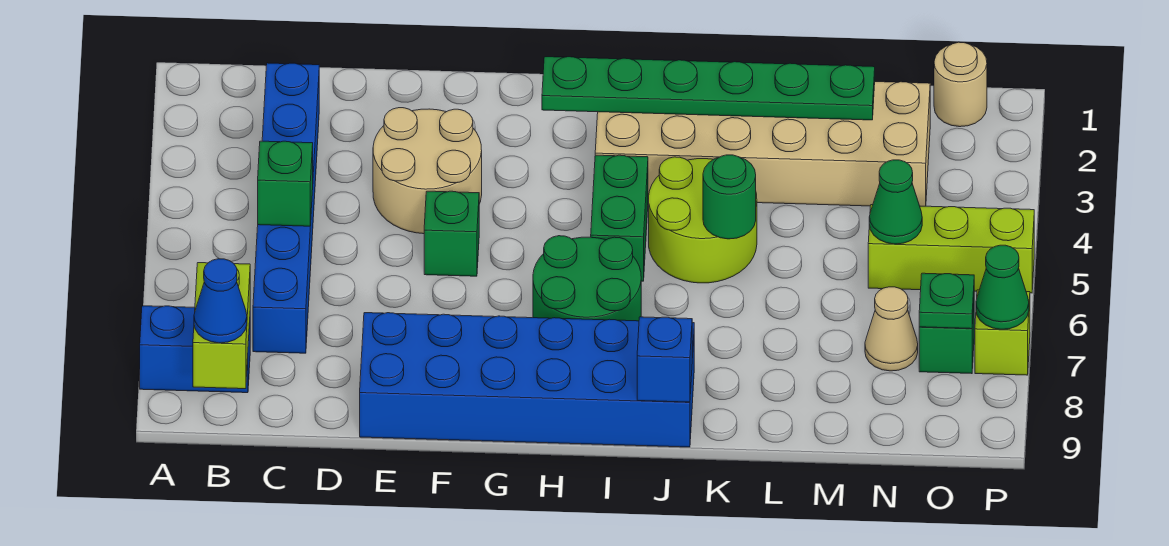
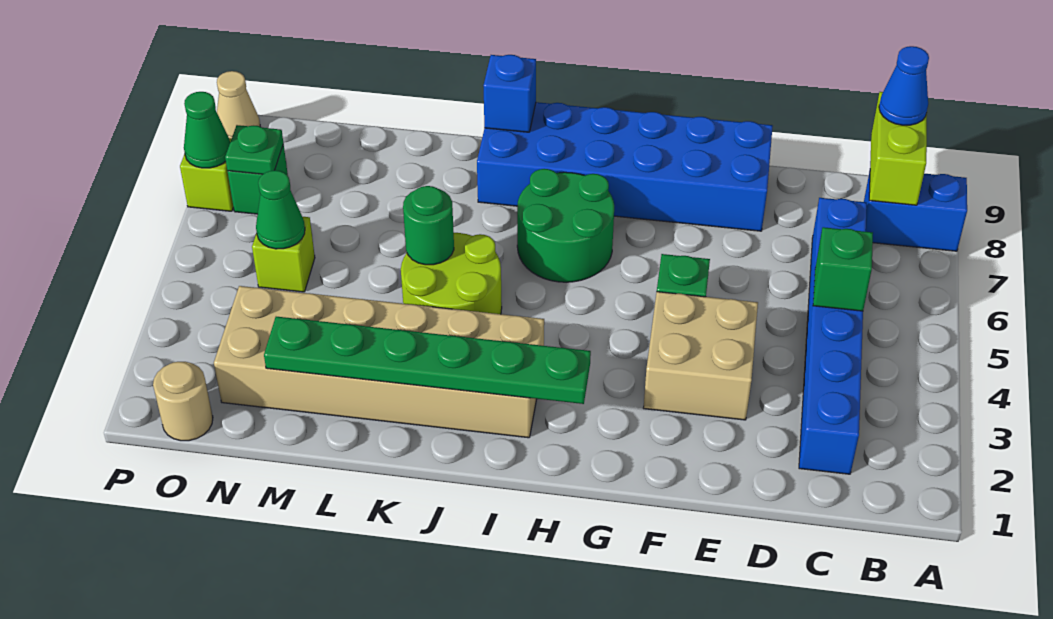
tan round brick E3:F4 level 1 -> tan brick E3:F4 level 1
green brick I4:I5 level 1 -> none
lime brick N5:P5 level 1 -> lime brick N5 level 1
tan cone N7 level 1 -> tan cone P9 level 1

